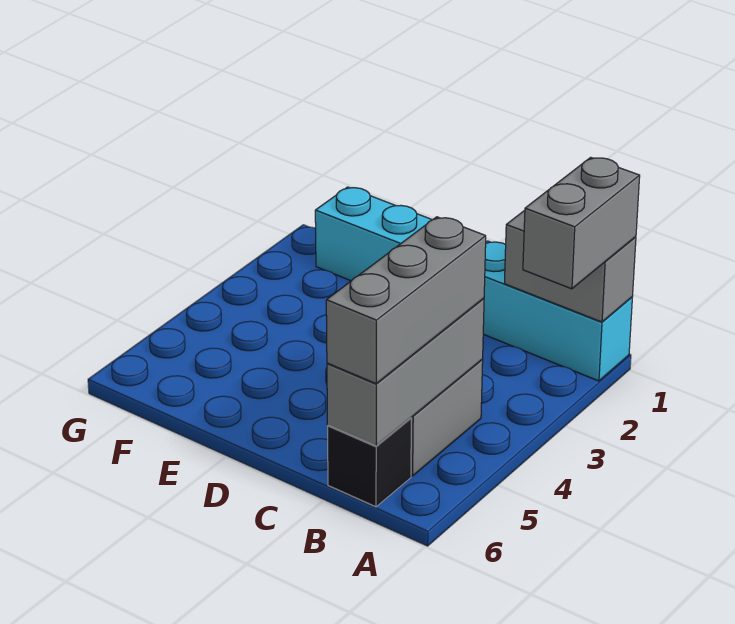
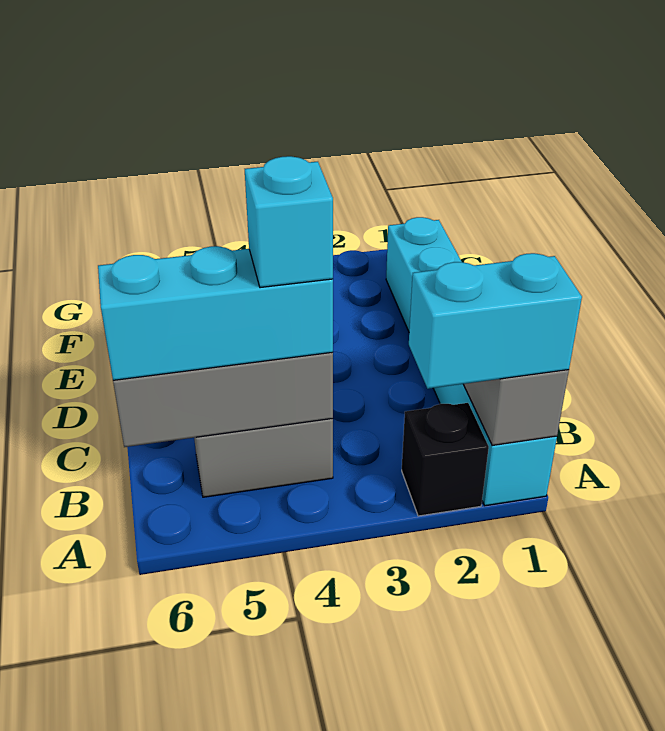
grey brick A1:A2 level 3 -> cyan brick A1:A2 level 3
grey brick B4:B6 level 3 -> cyan brick B4:B6 level 3
none -> cyan brick B4 level 4
black brick B6 level 1 -> black brick A2 level 1

